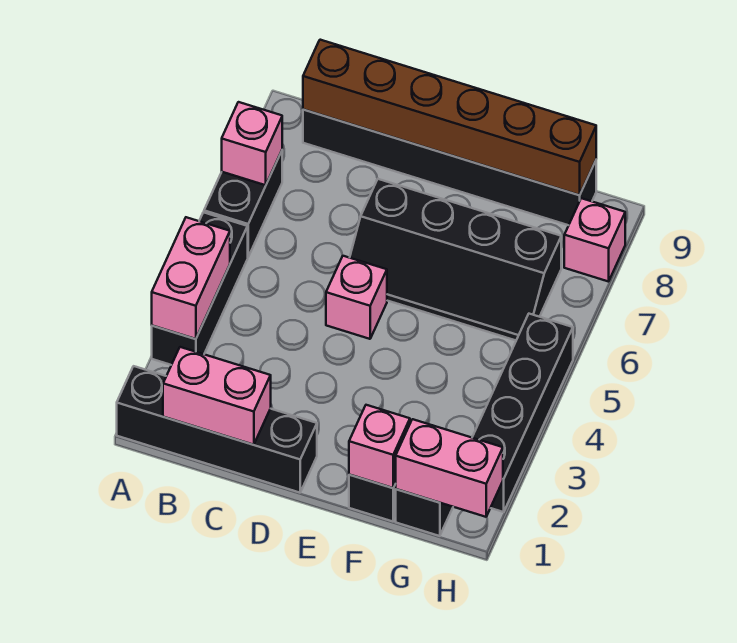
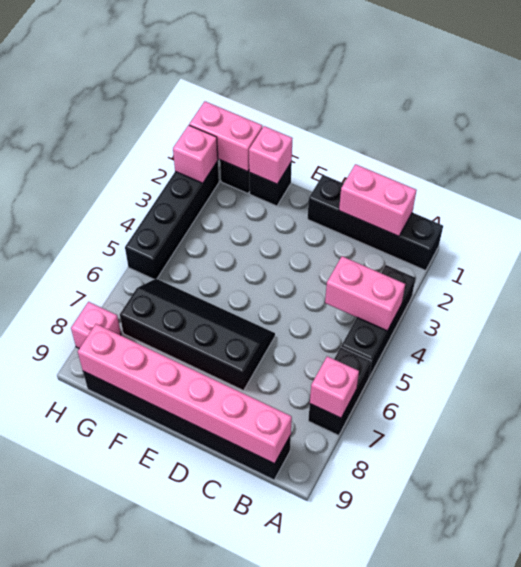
pink brick A3:A4 level 2 -> pink brick A4:B4 level 2
brown brick B9:G9 level 2 -> pink brick B9:G9 level 2
pink brick D5 level 1 -> pink brick H2 level 2

